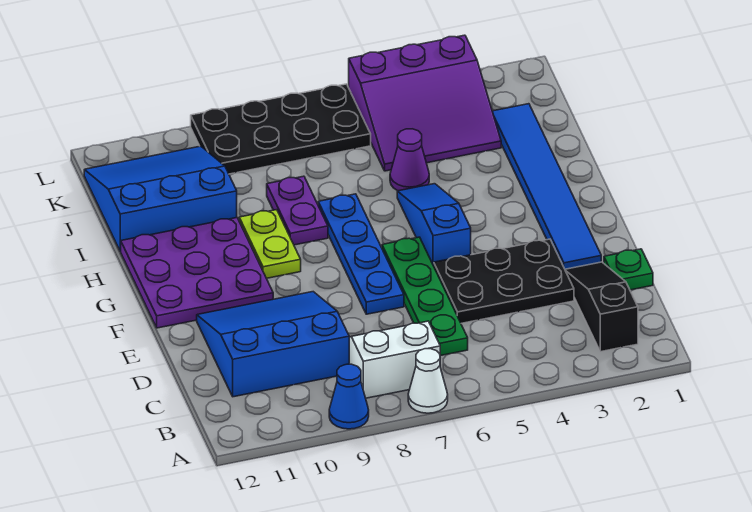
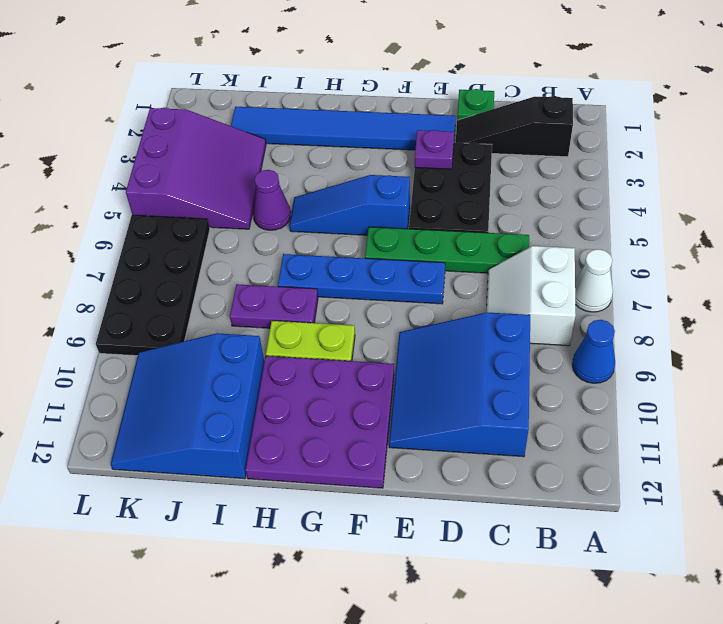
none -> purple plate E3 level 2

